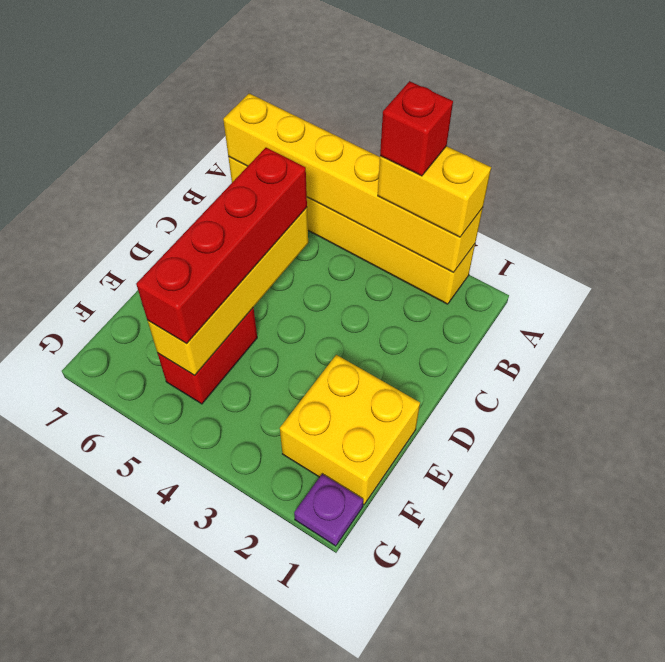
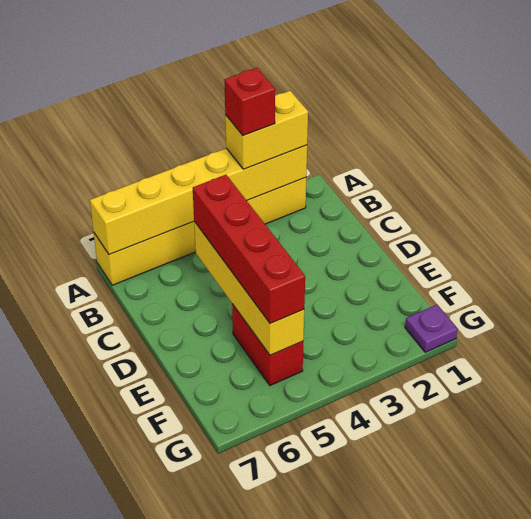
yellow brick E1:F2 level 1 -> none

